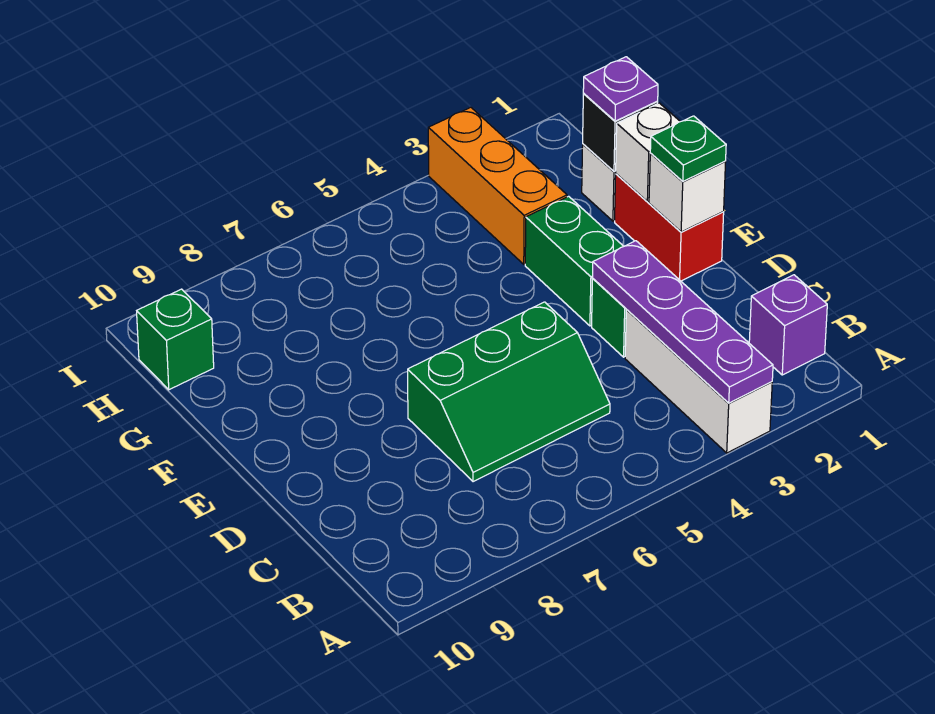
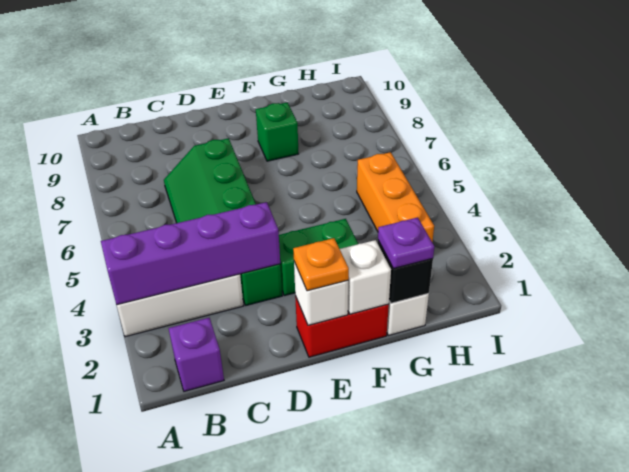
purple plate A3:D3 level 2 -> purple brick A3:D3 level 2
green plate E1 level 3 -> orange plate E1 level 3
orange brick G3:I3 level 1 -> orange brick H3:H5 level 1
green brick H10 level 1 -> green brick F8 level 1

